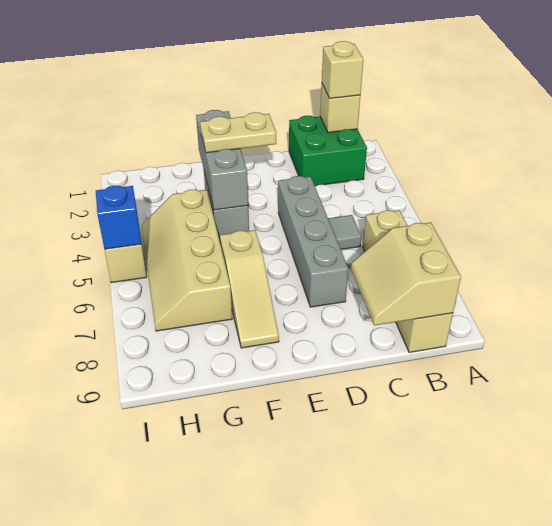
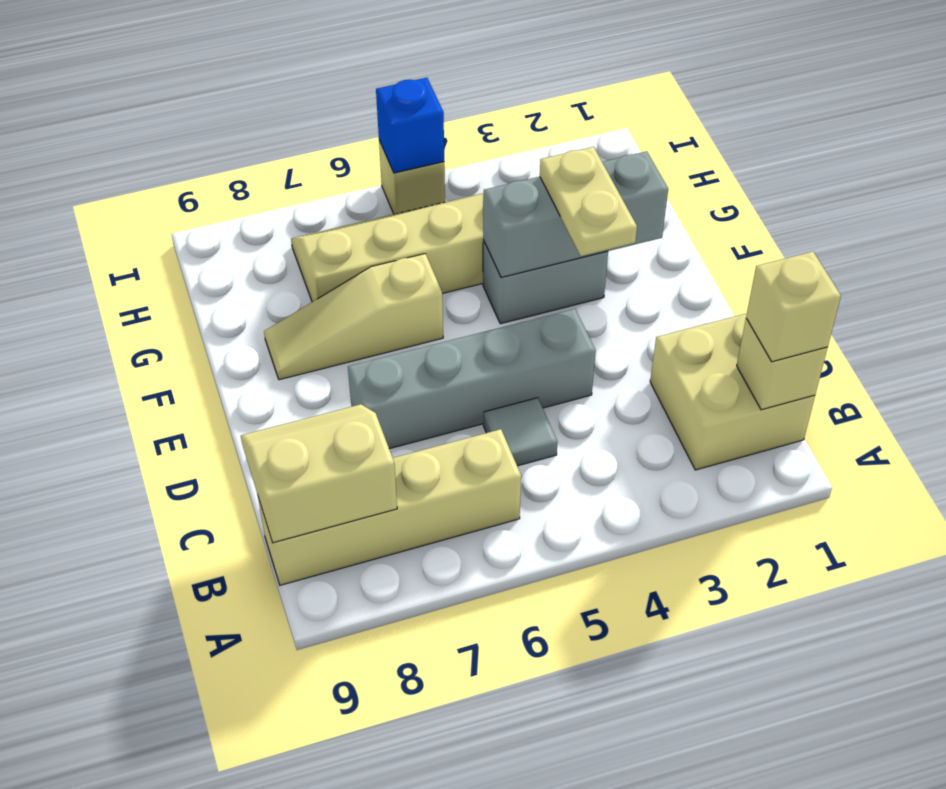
green brick B1:C2 level 1 -> tan brick B1:C2 level 1

